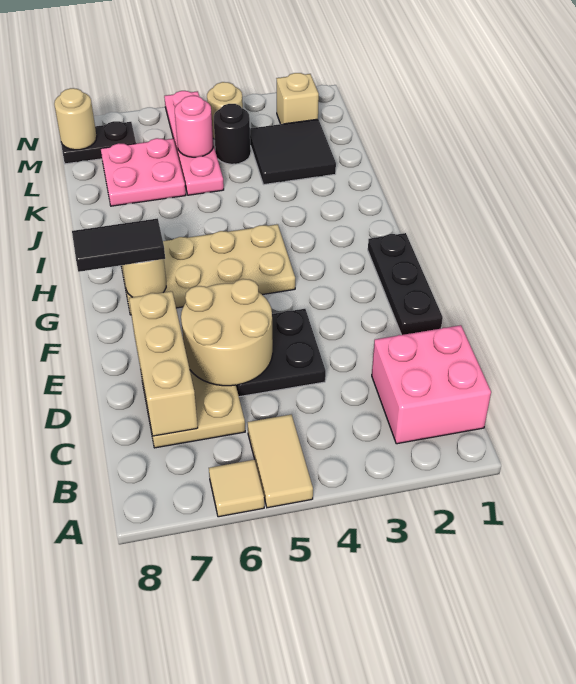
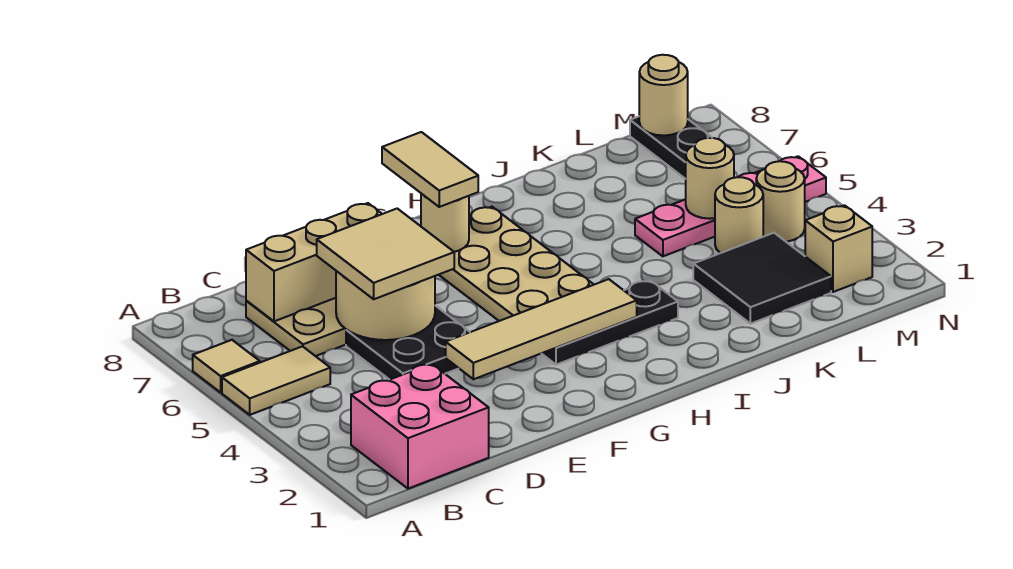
none -> tan tile D5:E6 level 3
black plate E1:G1 level 1 -> black plate G3:I3 level 1
none -> tan tile E3:H3 level 2
black tile G7:G8 level 3 -> tan tile G7:G8 level 3
pink plate K6:L7 level 1 -> none
black round brick L4 level 1 -> tan round brick L4 level 1
pink round brick L5 level 2 -> tan round brick L5 level 2

